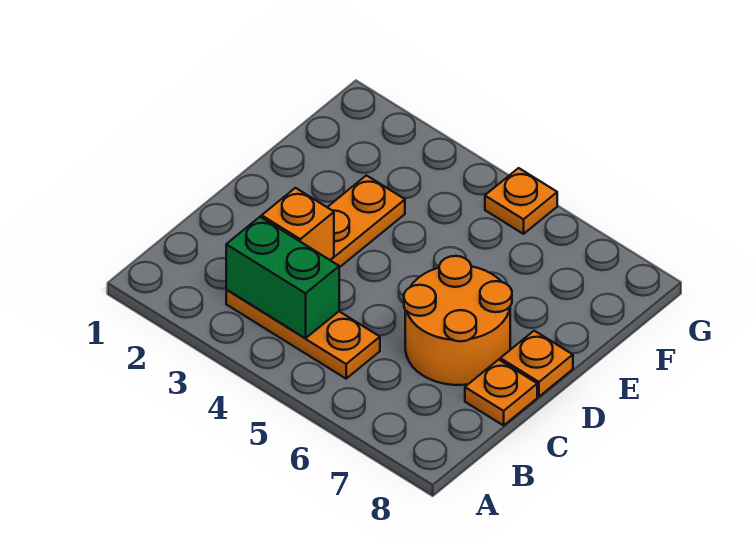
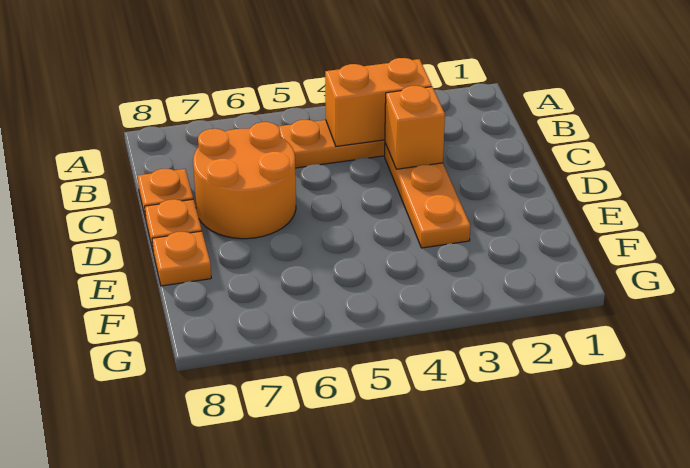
green brick B3:B4 level 2 -> orange brick B3:B4 level 2
orange plate G5 level 1 -> orange plate E8 level 1

